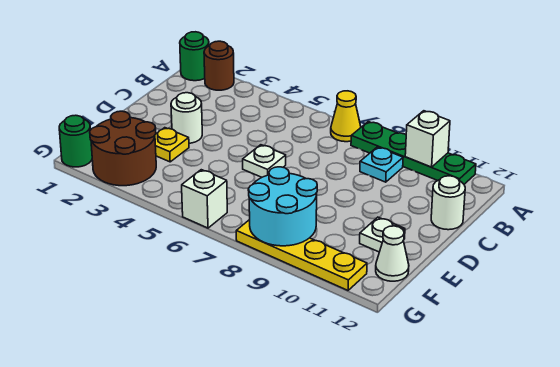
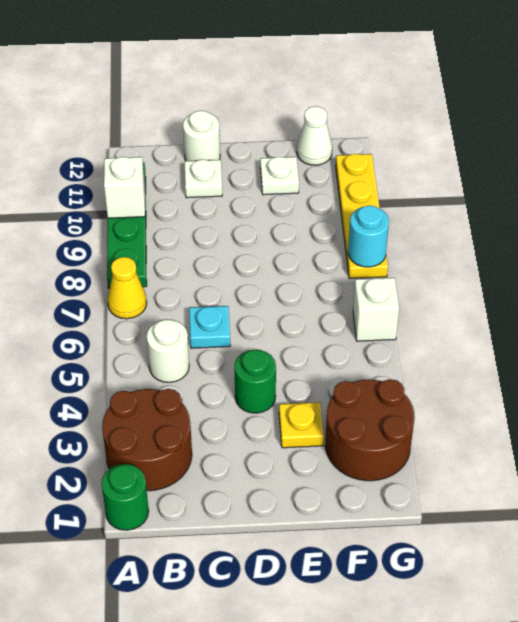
brown round brick A2 level 1 -> brown round brick A2:B3 level 1
cyan plate B9 level 1 -> cyan plate C6 level 1
white round brick D3 level 1 -> white round brick B5 level 1
white plate D6 level 1 -> white plate C11 level 1
cyan round brick F8:G9 level 2 -> cyan round brick G8 level 2
green round brick G1 level 1 -> green round brick D4 level 1

